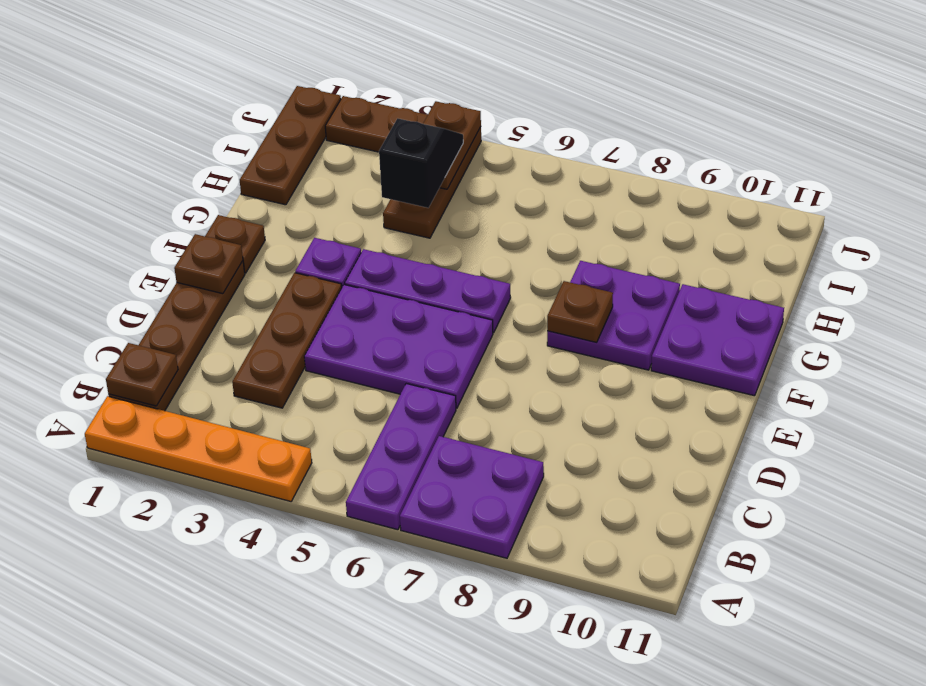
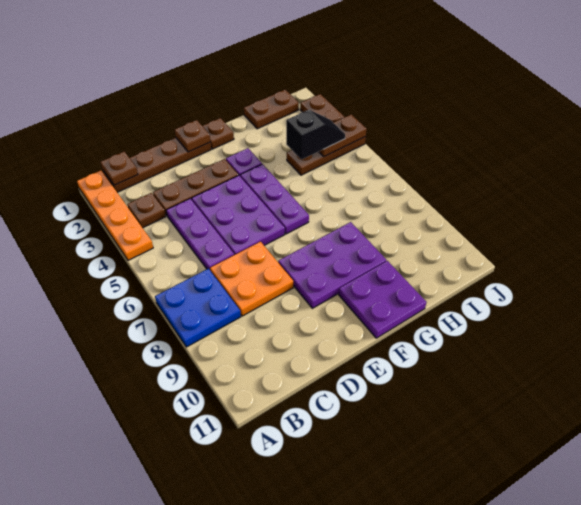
purple plate A6:C6 level 1 -> purple plate C4:C6 level 1
purple plate A7:B8 level 1 -> blue plate A7:B8 level 1
none -> orange plate C7:D8 level 1
purple plate F8:G9 level 1 -> purple plate E8:G9 level 1
brown plate F8 level 2 -> brown plate B3 level 1
brown plate H1:J1 level 1 -> brown plate H1:I1 level 1

